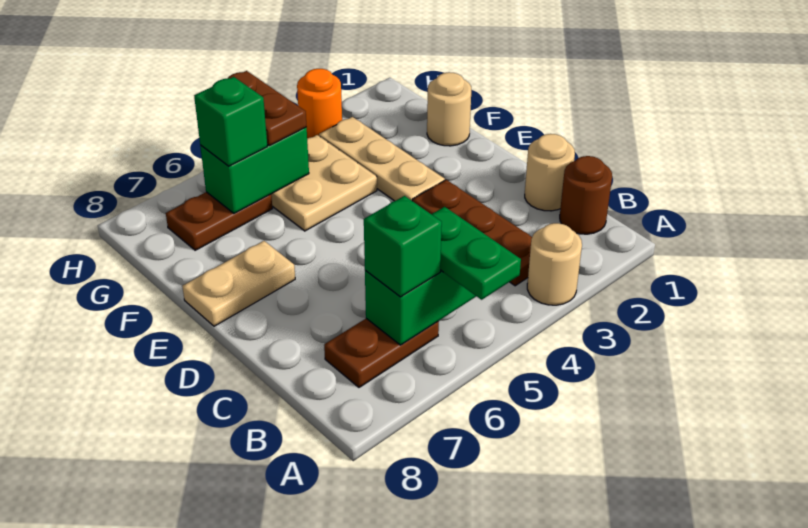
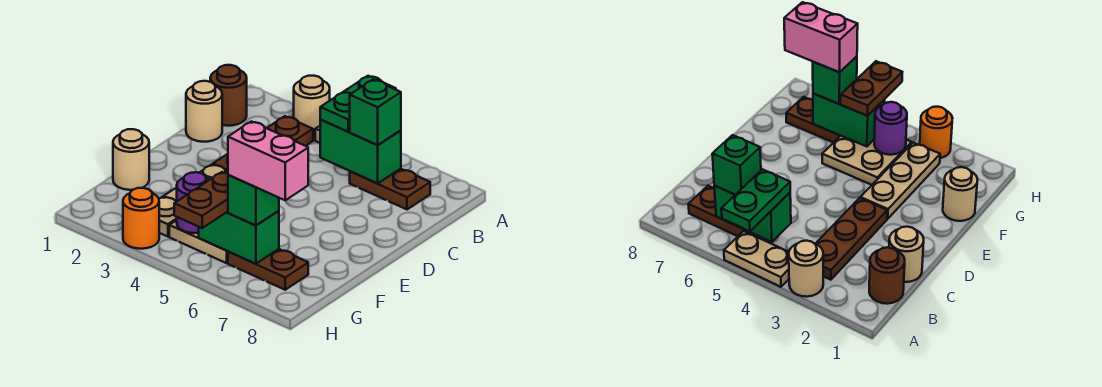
tan plate E7:E8 level 1 -> tan plate A4:A5 level 1
none -> purple round brick G4 level 2
none -> pink brick G6:G7 level 4

